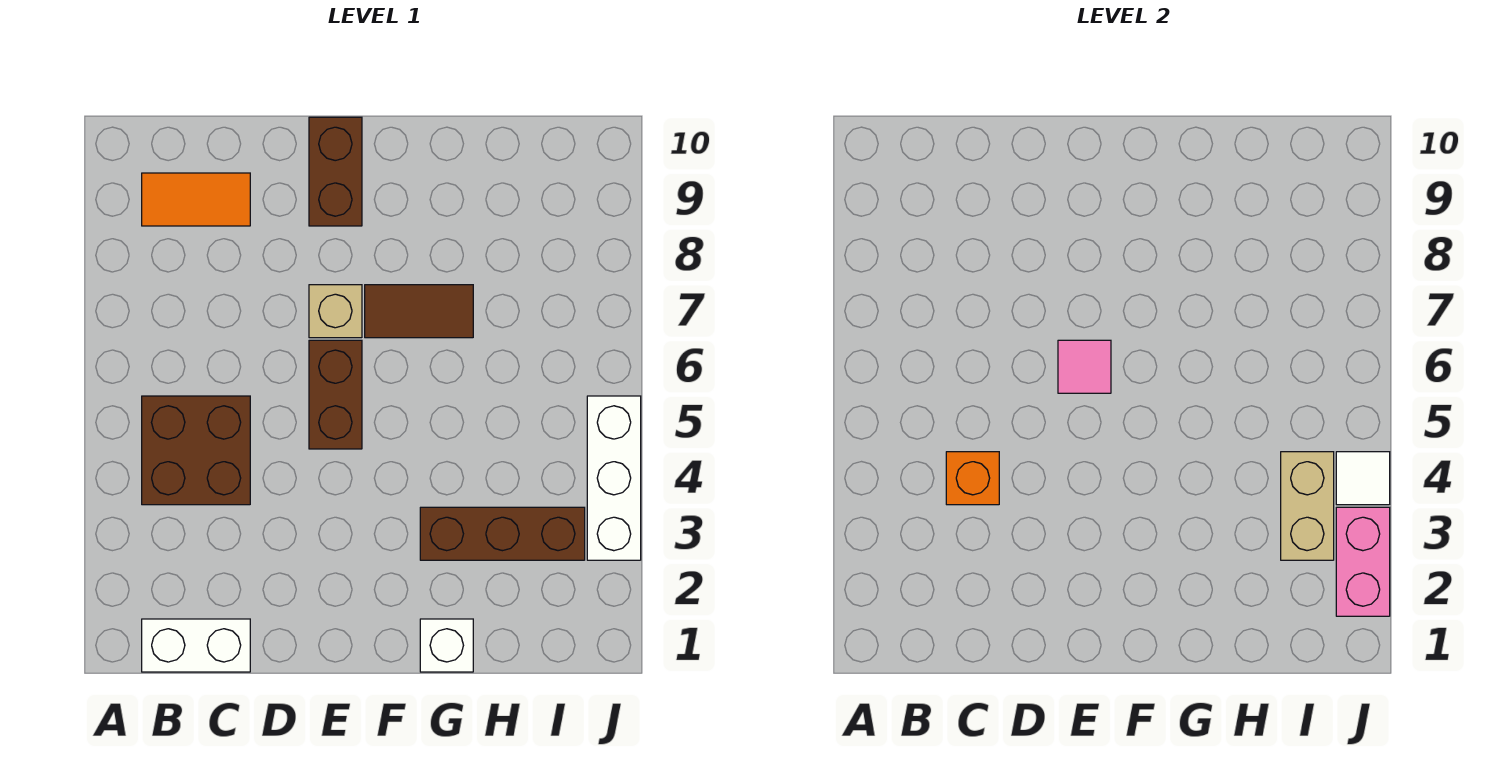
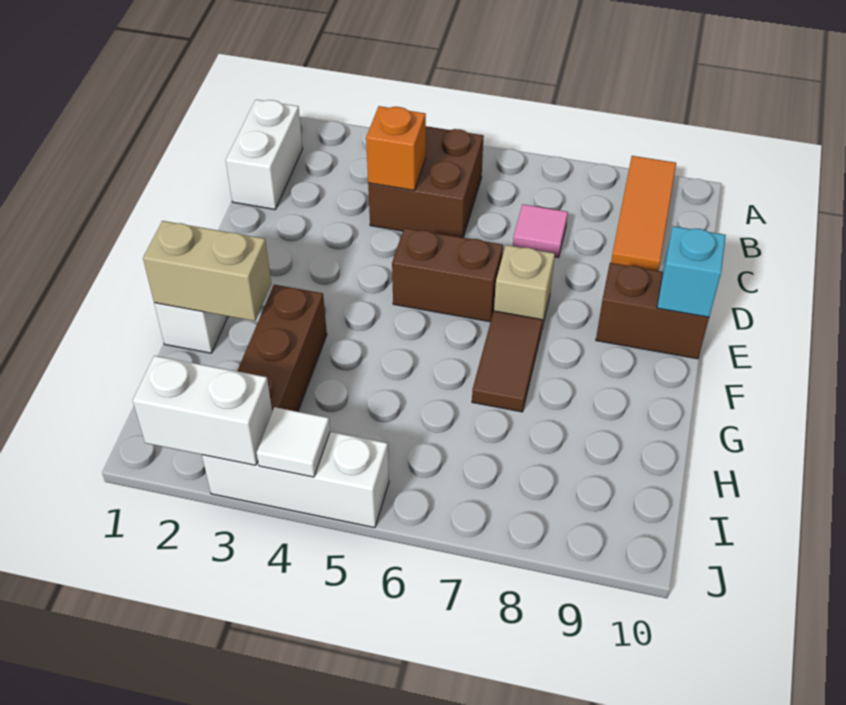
orange tile B9:C9 level 1 -> orange tile A9:C9 level 1
pink tile E6 level 2 -> pink tile C7 level 1
none -> cyan brick E10 level 2
tan brick I3:I4 level 2 -> tan brick G1:G2 level 2
pink brick J2:J3 level 2 -> white brick J2:J3 level 2

